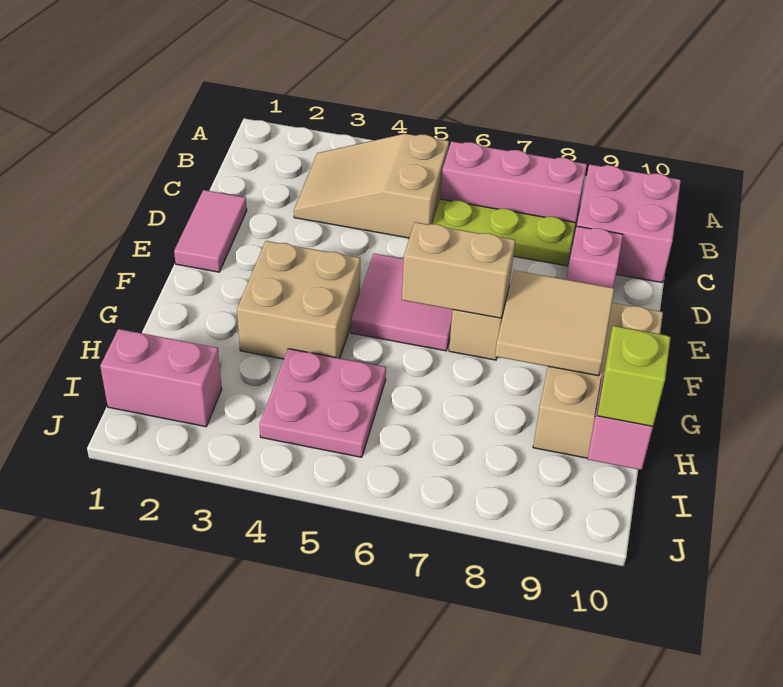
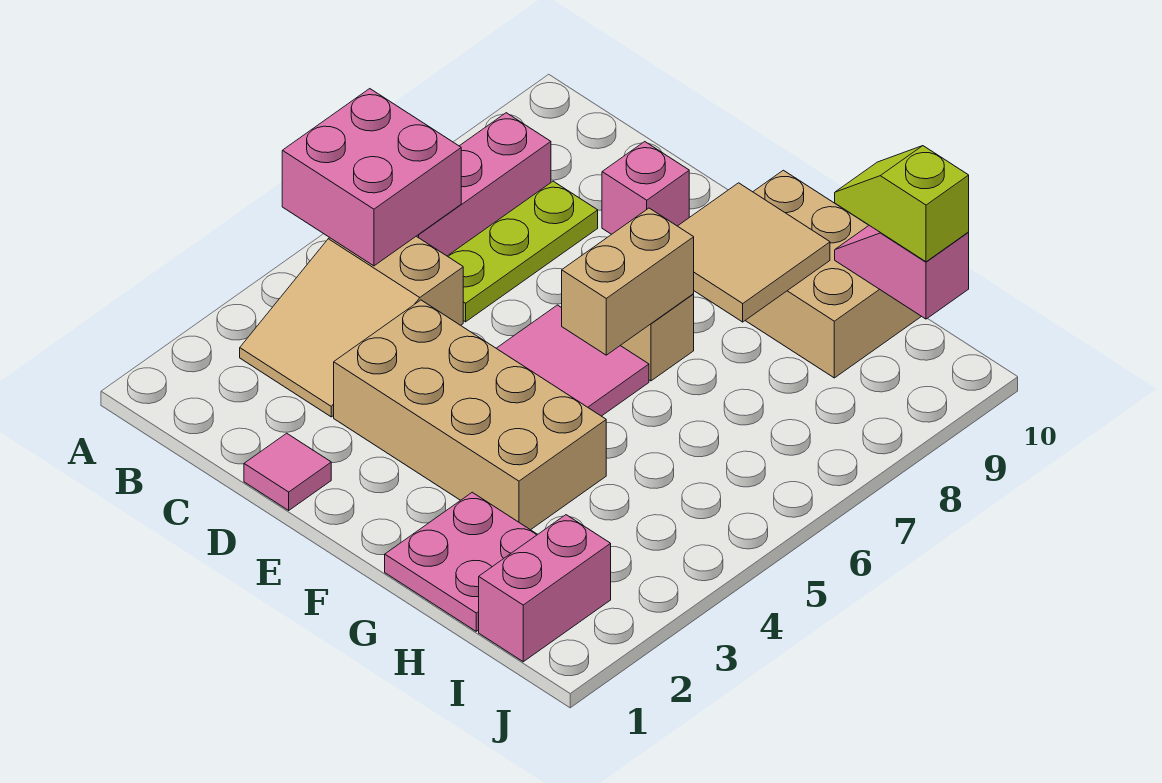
pink brick B9:C10 level 1 -> pink brick A5:B6 level 2
pink tile D1:E1 level 1 -> pink tile D1 level 1
tan brick F3:G4 level 1 -> tan brick D3:G4 level 1
pink plate H4:I5 level 1 -> pink plate G1:H2 level 1

